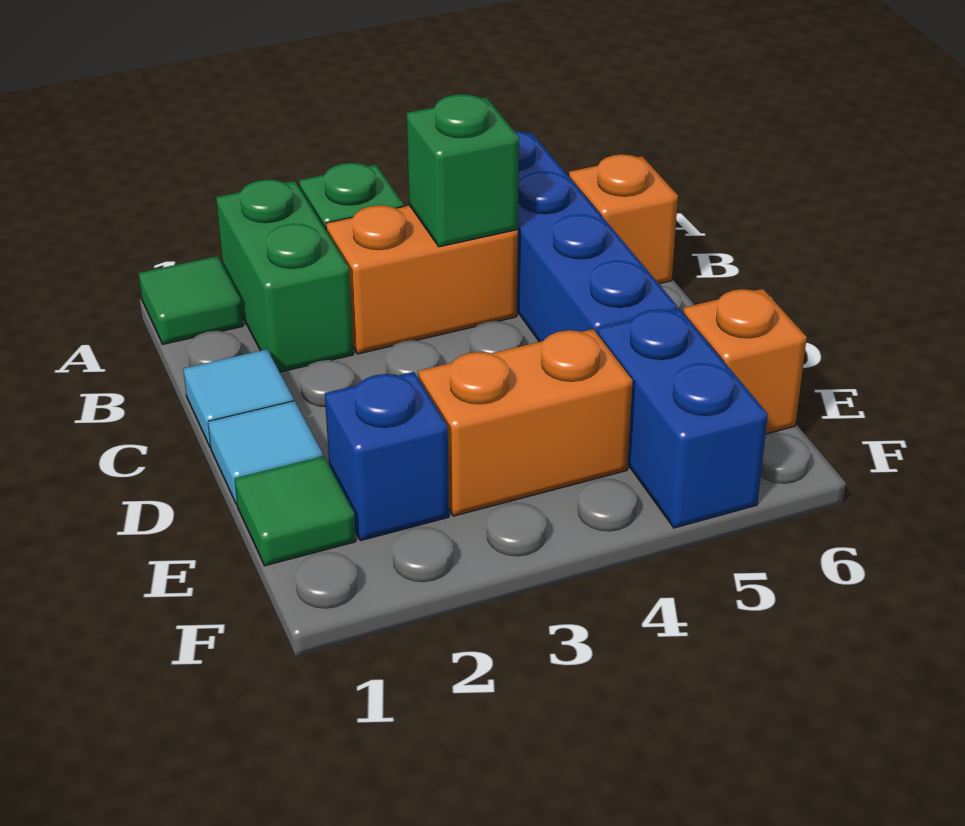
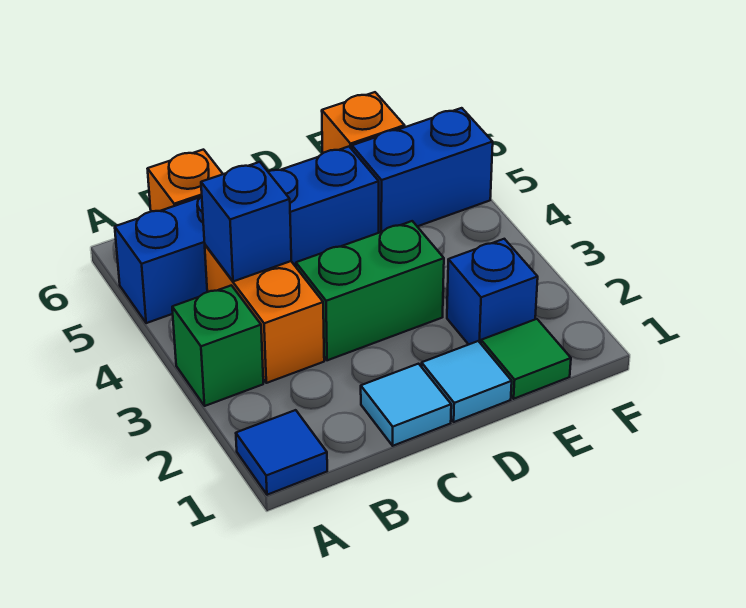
green tile A1 level 1 -> blue tile A1 level 1
green brick A2:B2 level 1 -> green brick C3:D3 level 1
green brick B4 level 2 -> blue brick B4 level 2
orange brick E3:E4 level 1 -> none

